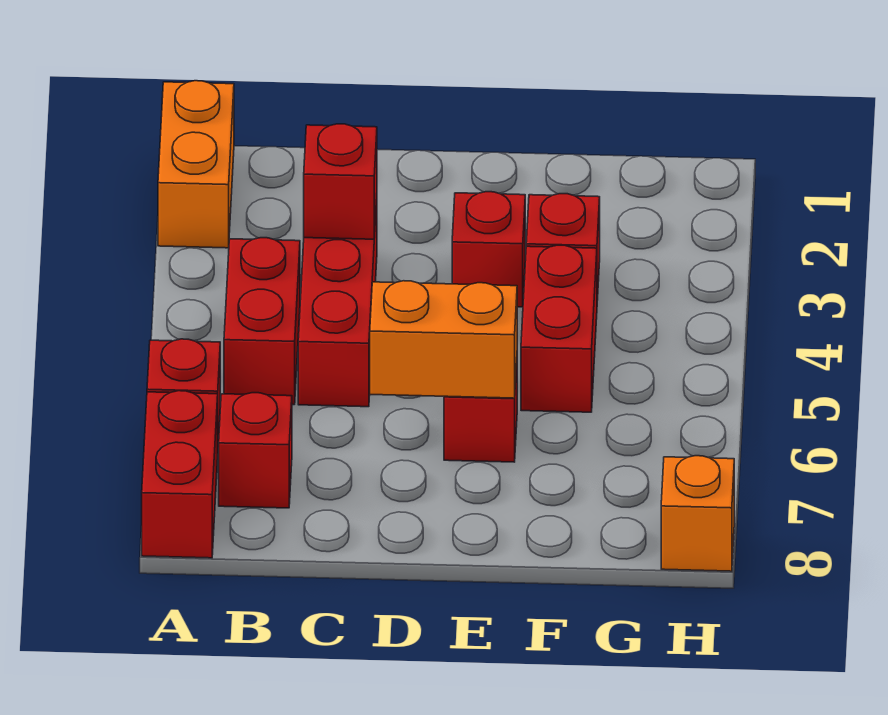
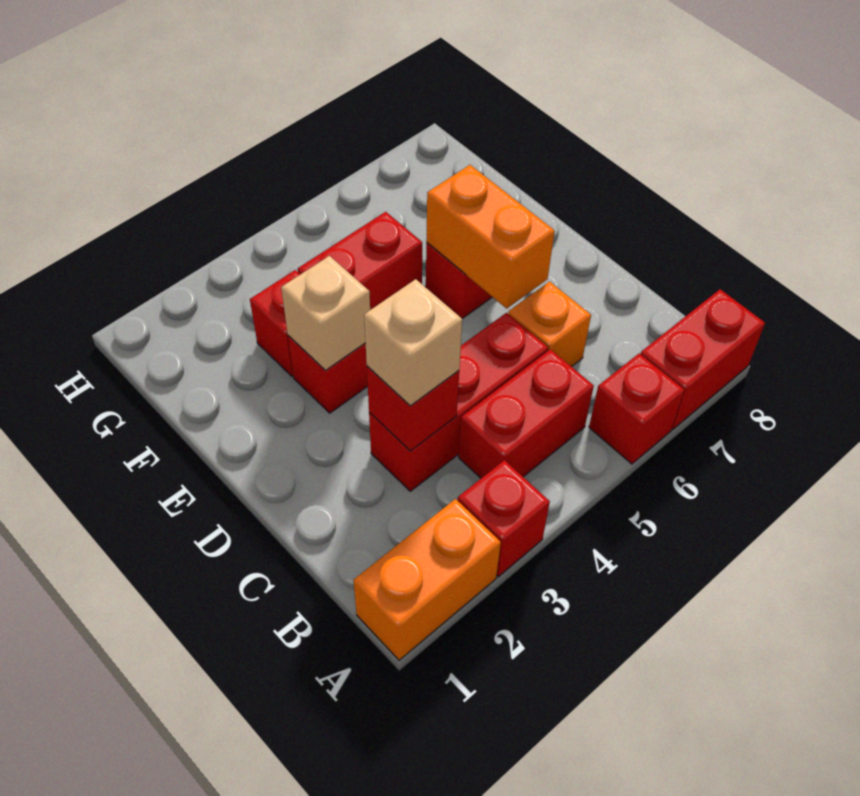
red brick B7 level 1 -> red brick A3 level 1
none -> tan brick C3 level 3
none -> tan brick E3 level 2
orange brick H8 level 1 -> orange brick C6 level 1

